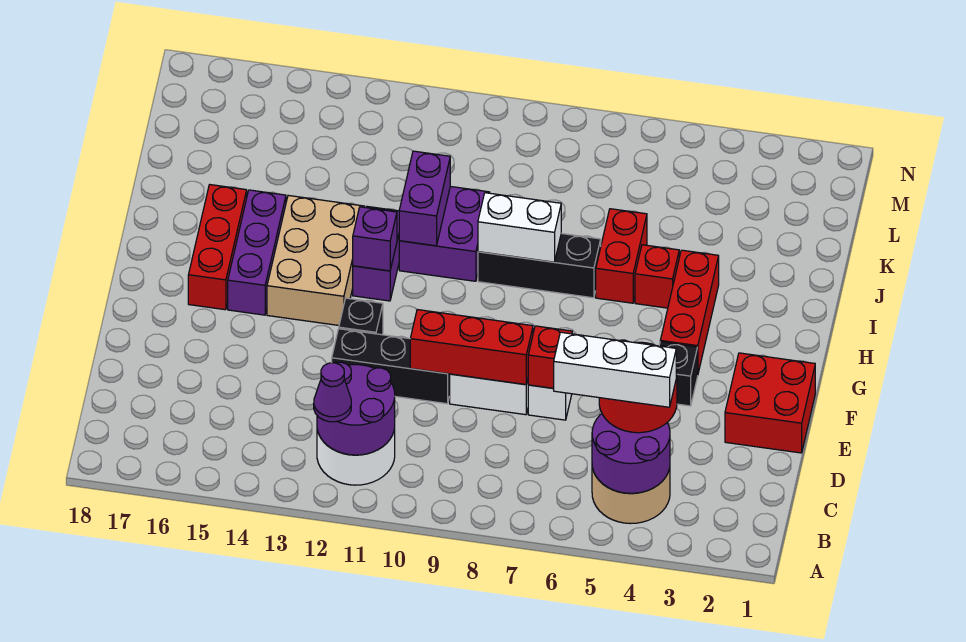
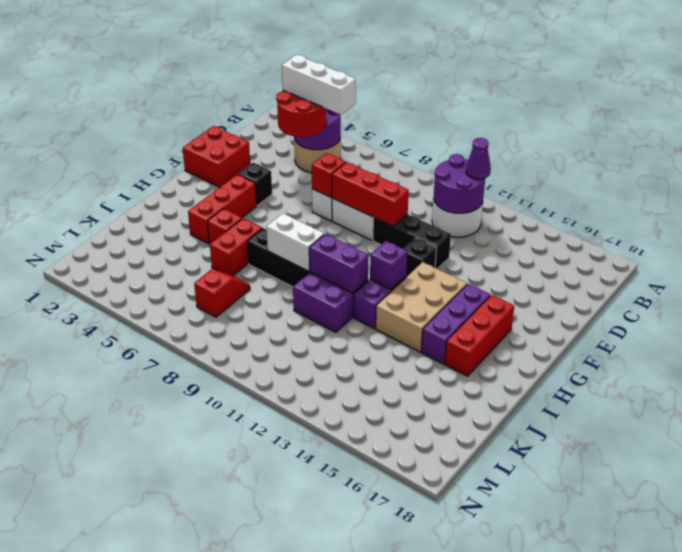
purple brick I11:J11 level 2 -> purple brick I10:I11 level 2
none -> red slope K7:L7 level 1 top L

